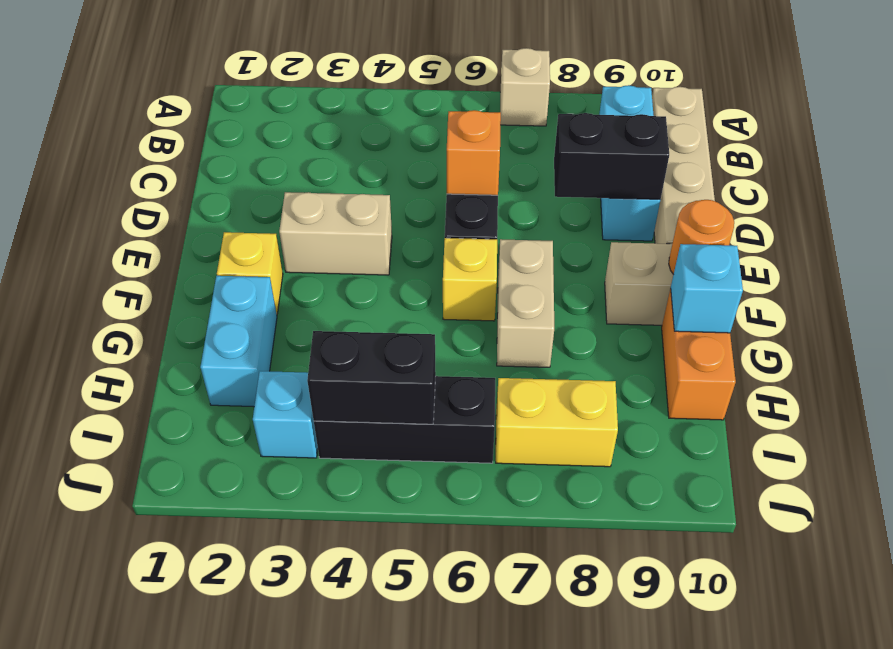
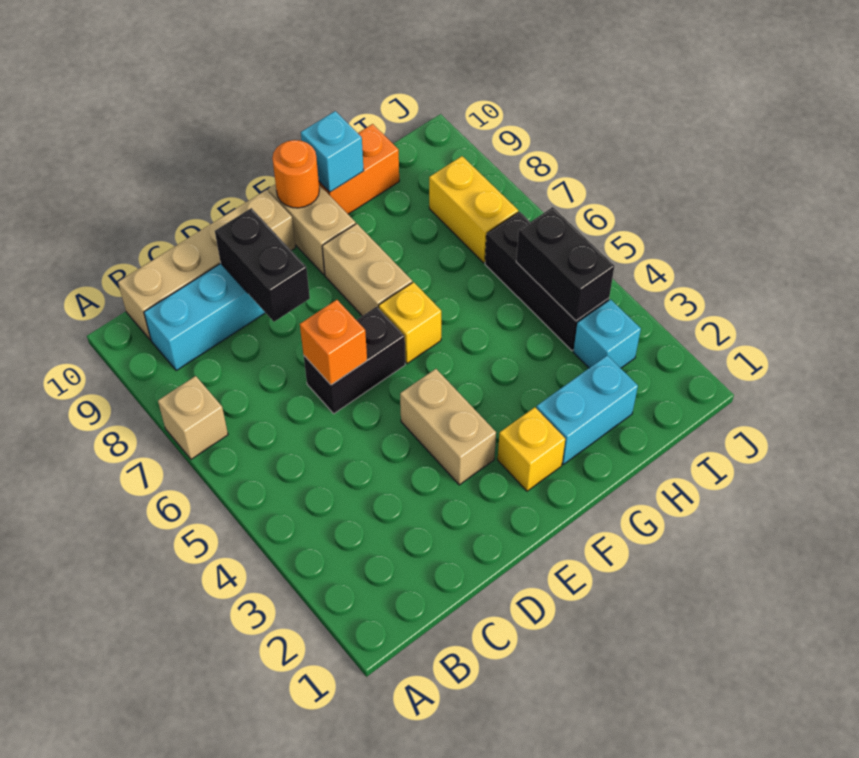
tan brick F7:G7 level 1 -> tan brick F7:F8 level 1

